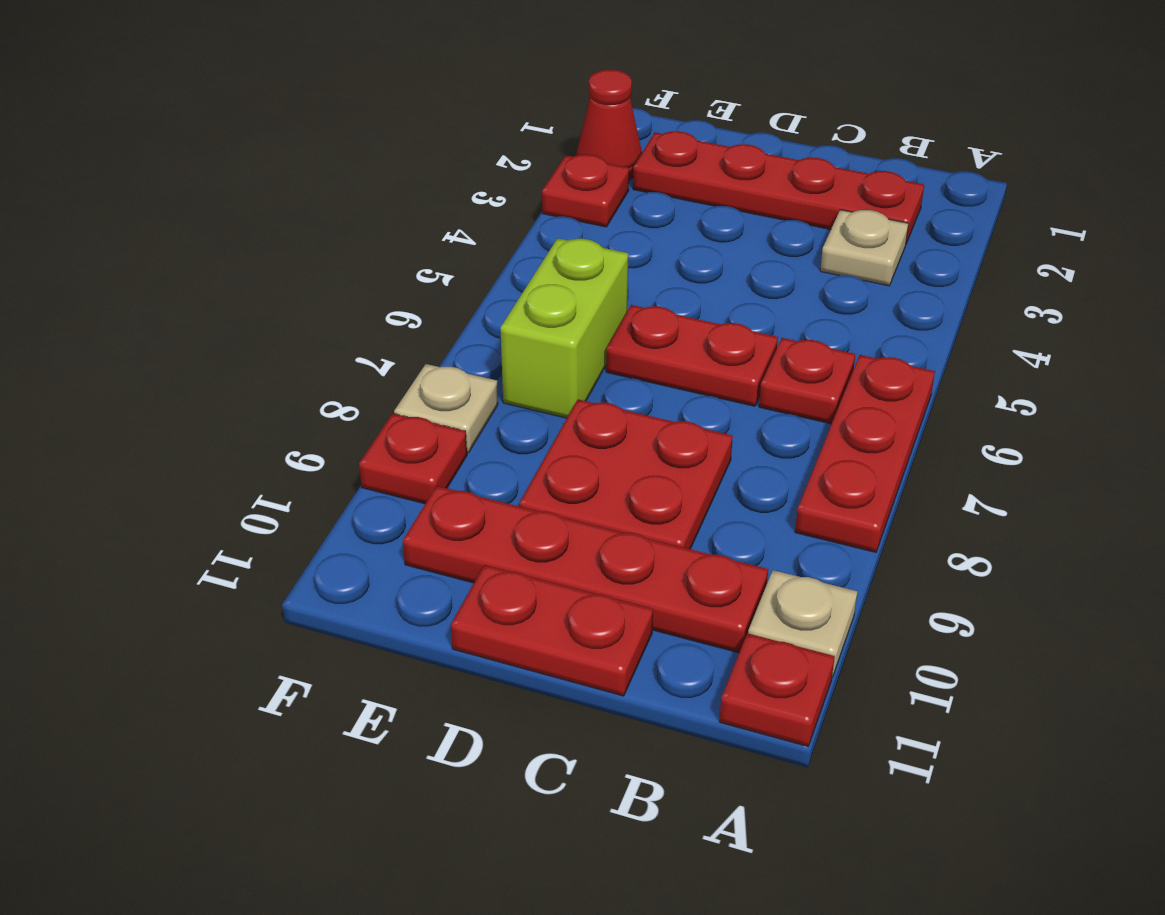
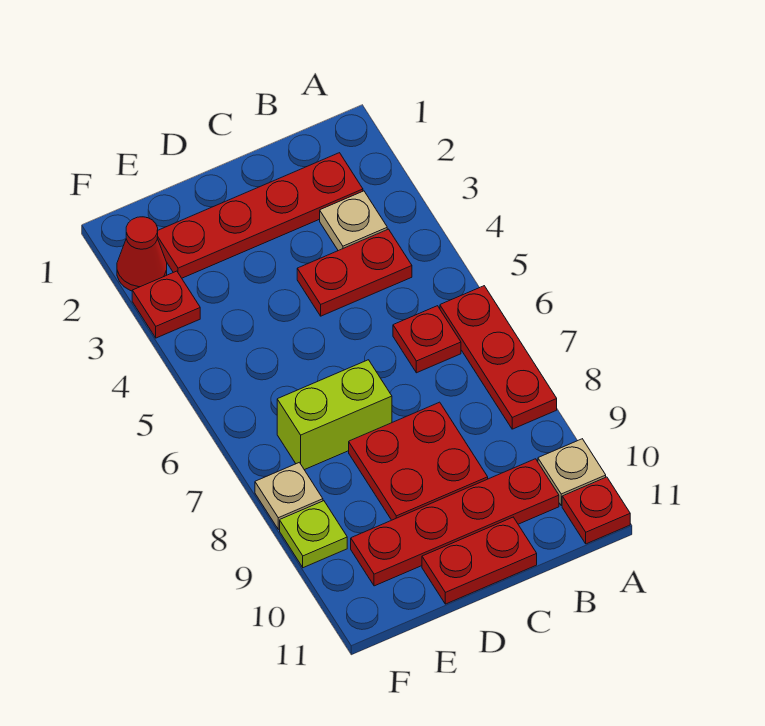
red plate C6:D6 level 1 -> red plate B4:C4 level 1
lime brick E6:E7 level 1 -> lime brick D7:E7 level 1
red plate F9 level 1 -> lime plate F9 level 1

